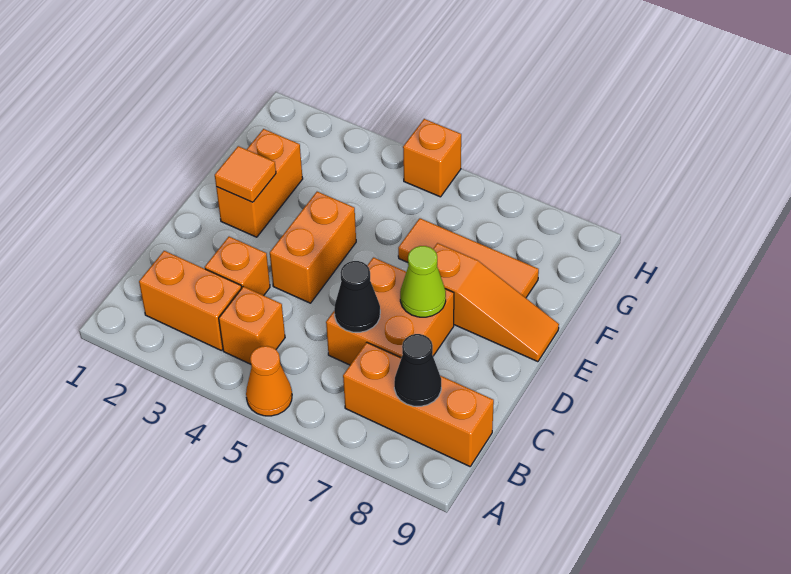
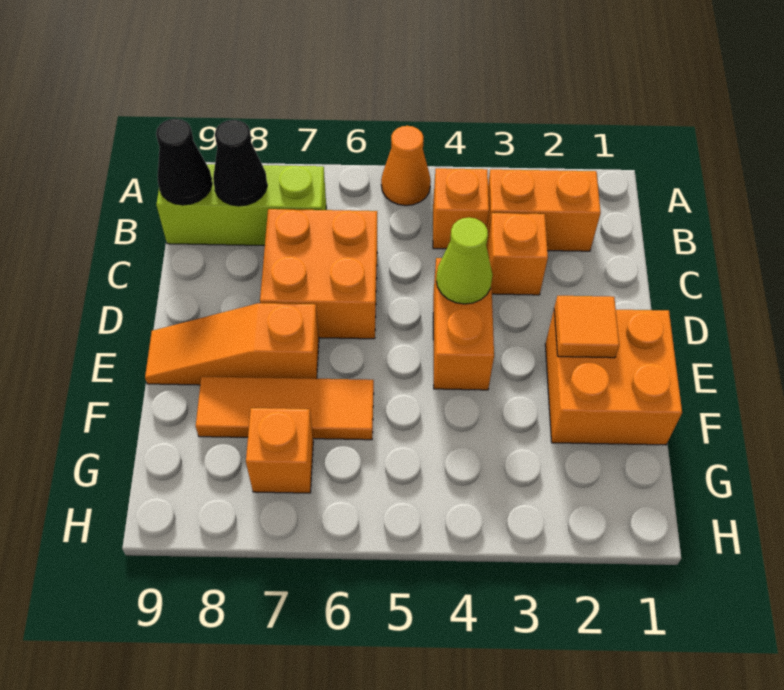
orange brick B7:B9 level 1 -> lime brick B7:B9 level 1
black cone C6 level 2 -> black cone B9 level 2
lime cone D7 level 2 -> lime cone D4 level 2
orange brick E2:F2 level 1 -> orange brick E1:F2 level 1
orange brick H5 level 1 -> orange brick G7 level 1

